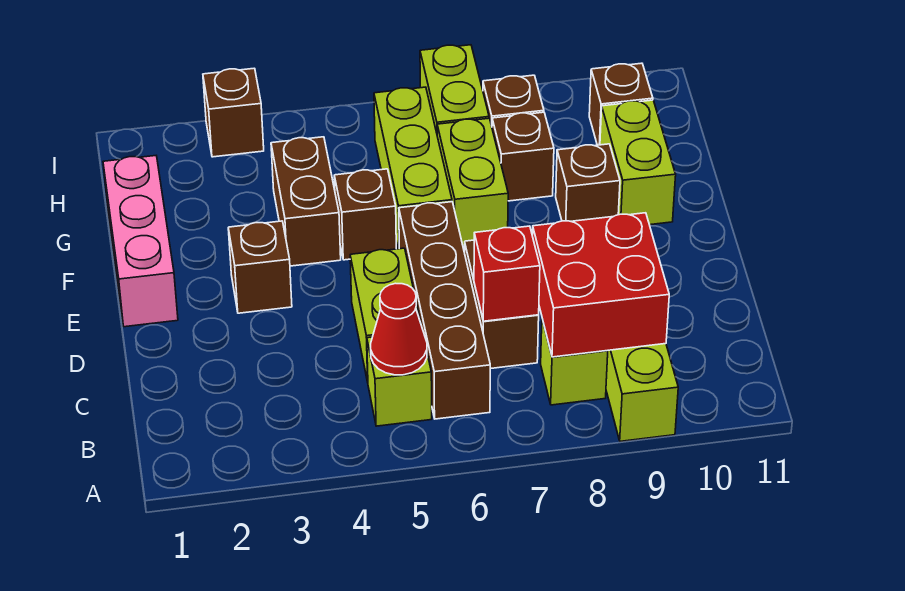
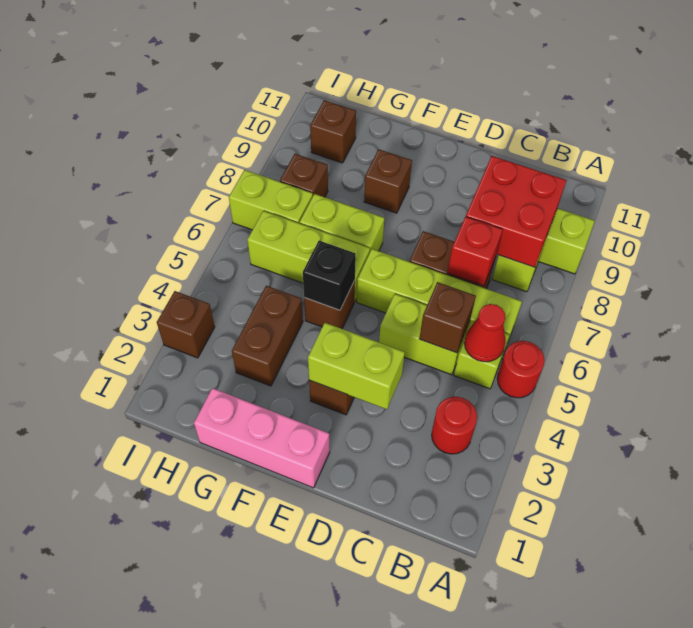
none -> red round brick A5 level 1
none -> red round brick B3 level 1
brown brick B6:E6 level 1 -> lime brick B6:E6 level 1
brown brick F4:G4 level 1 -> brown brick G3:G4 level 1
none -> black brick F5 level 2
lime brick F10:G10 level 1 -> lime brick D3:E3 level 2
brown brick G8 level 1 -> brown brick C5 level 2

